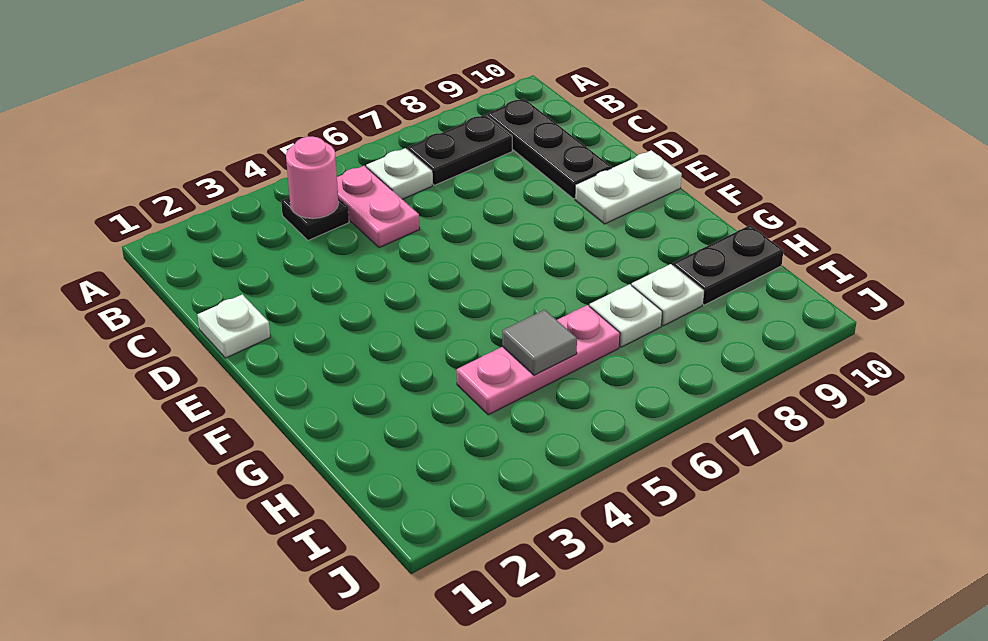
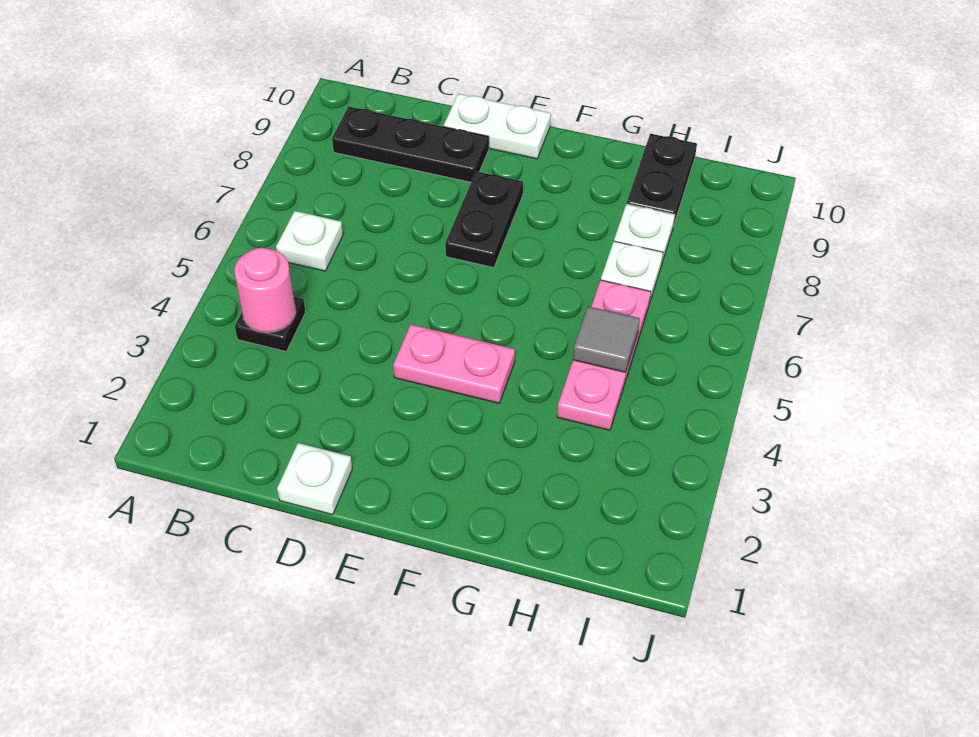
pink plate B5:C5 level 1 -> pink plate E4:F4 level 1
black plate B7:B8 level 1 -> black plate E7:E8 level 1
white plate E9:E10 level 1 -> white plate D10:E10 level 1

